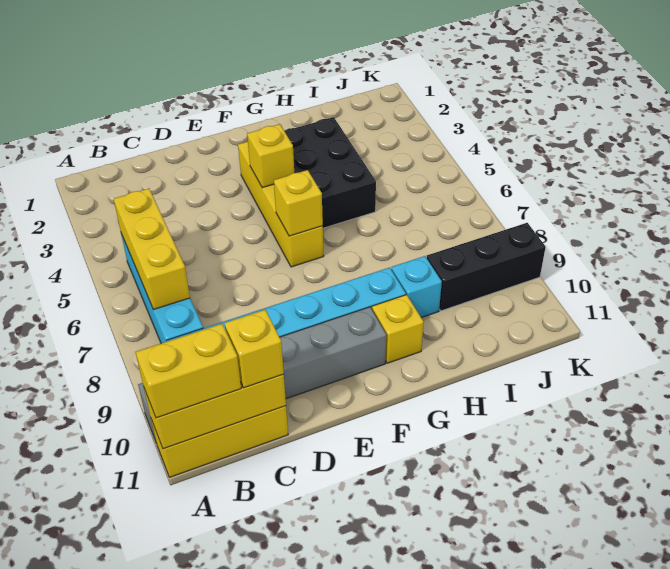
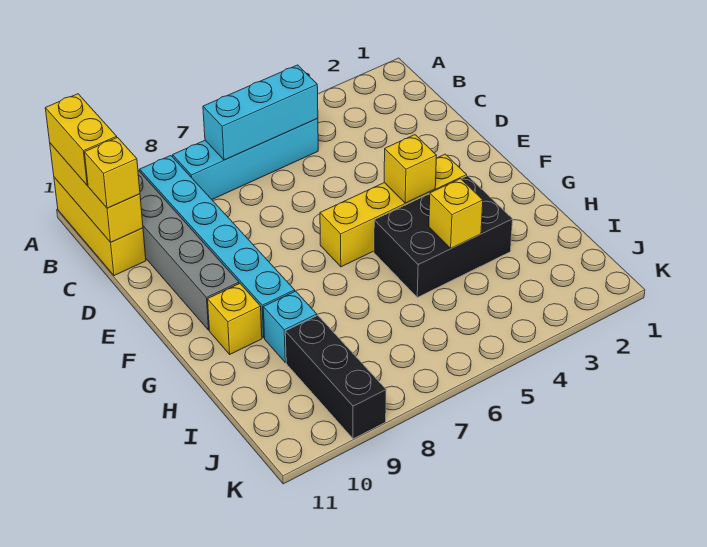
yellow brick B5:B7 level 2 -> cyan brick B5:B7 level 2
yellow brick F6 level 2 -> yellow brick H4 level 2

